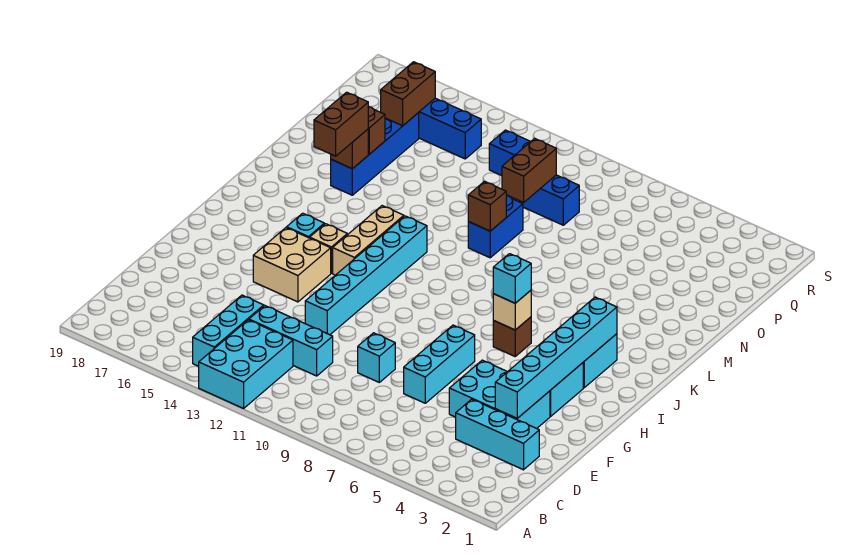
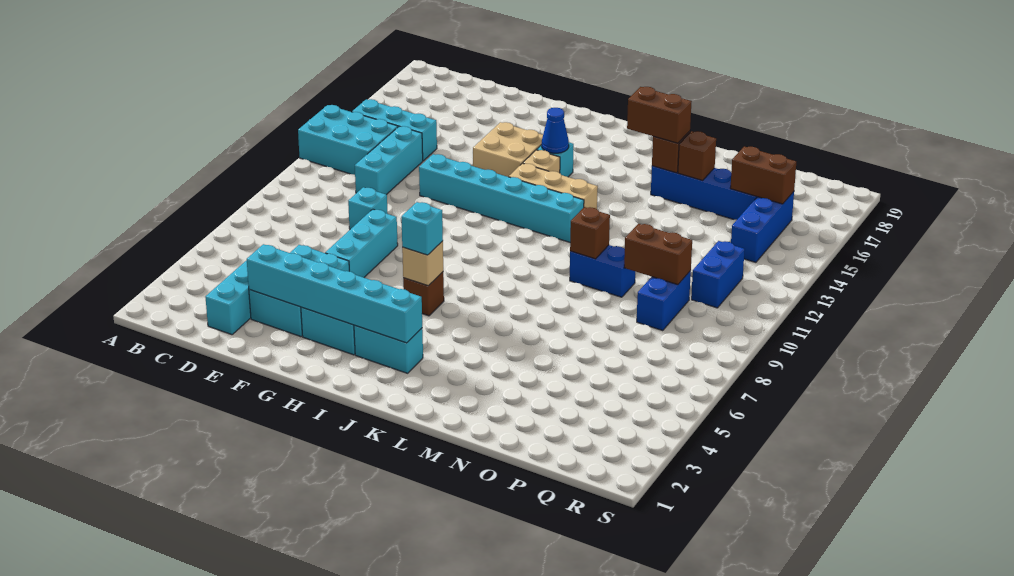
cyan brick E7:G7 level 1 -> cyan brick F6:F8 level 1
none -> blue cone I15 level 2

